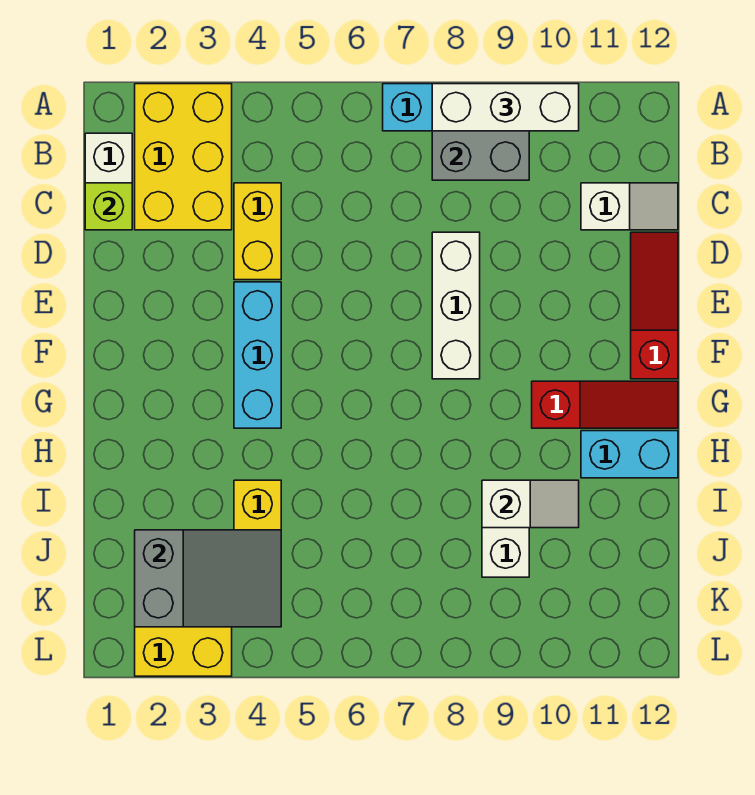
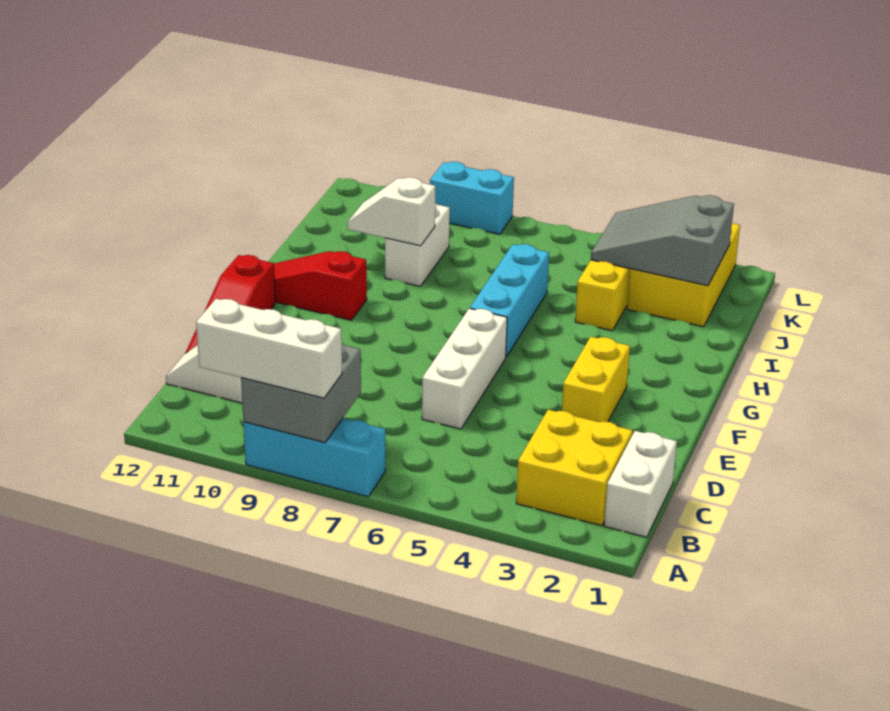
yellow brick A2:C3 level 1 -> yellow brick B2:C3 level 1
lime brick C1 level 2 -> none
yellow brick C4:D4 level 1 -> yellow brick E3:F3 level 1
white brick D8:F8 level 1 -> white brick D6:F6 level 1
cyan brick E4:G4 level 1 -> cyan brick G6:I6 level 1
cyan brick H11:H12 level 1 -> cyan brick L8:L9 level 1

